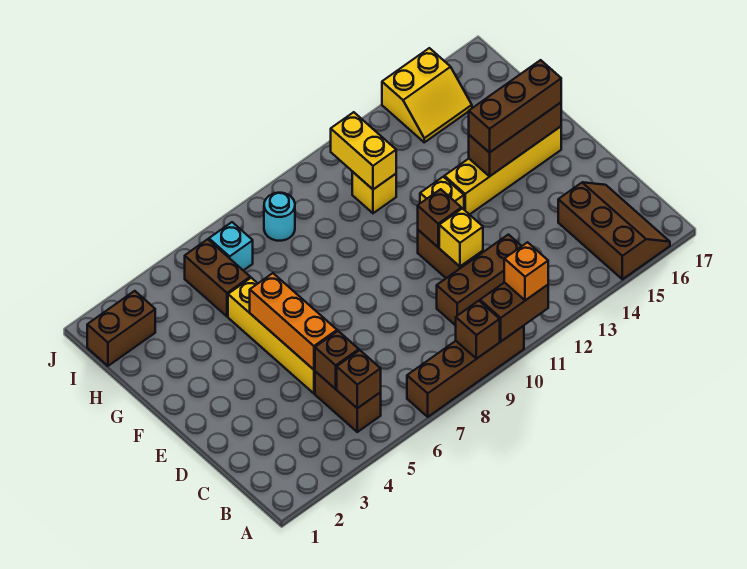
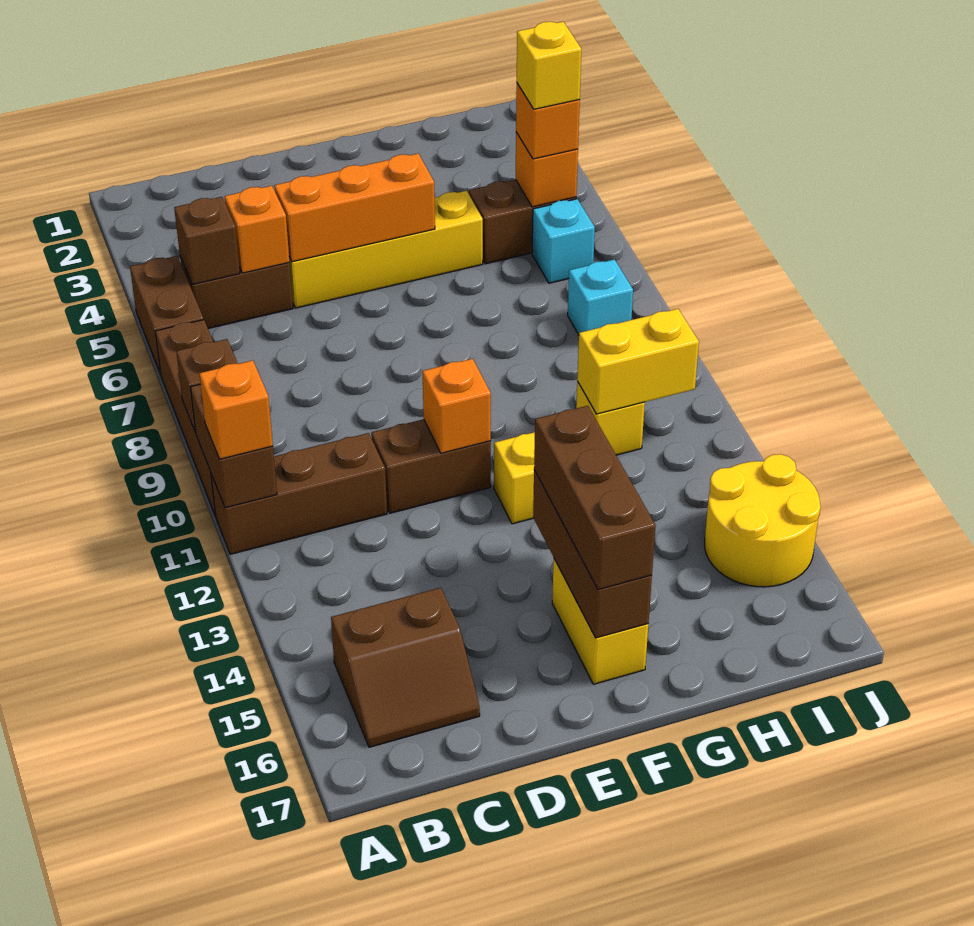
brown slope A15:C16 level 1 top 15 -> brown slope B15:C16 level 1 top 15
brown brick C5 level 2 -> orange brick C5 level 2
brown brick C10:C12 level 1 -> brown brick A11:C11 level 1
yellow brick D11 level 2 -> yellow brick I5 level 4
brown brick E11 level 2 -> orange brick E11 level 2
yellow brick F13:F16 level 1 -> yellow brick F15:F16 level 1
brown brick I1:I2 level 1 -> brown brick A5:A6 level 1
none -> orange brick I5 level 2
none -> orange brick I5 level 3
cyan round brick I8 level 1 -> cyan brick I8 level 1
yellow slope I14:J15 level 1 top J -> yellow round brick I14:J15 level 1

